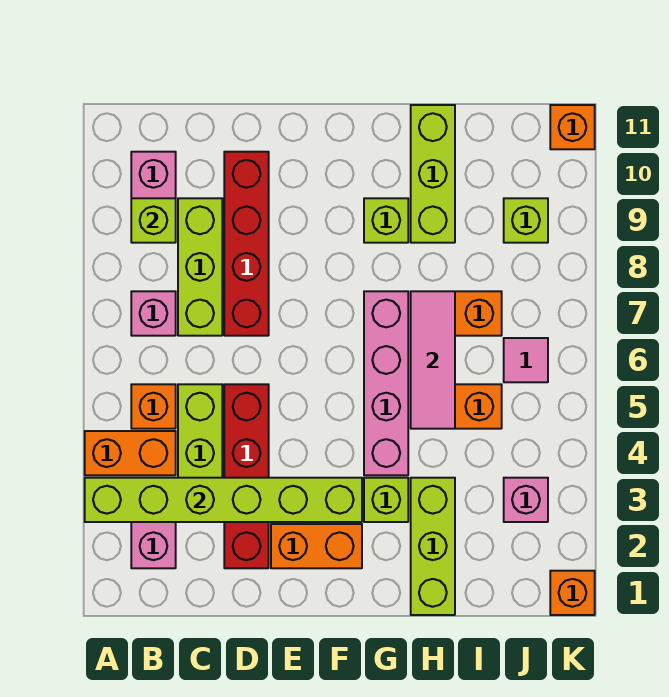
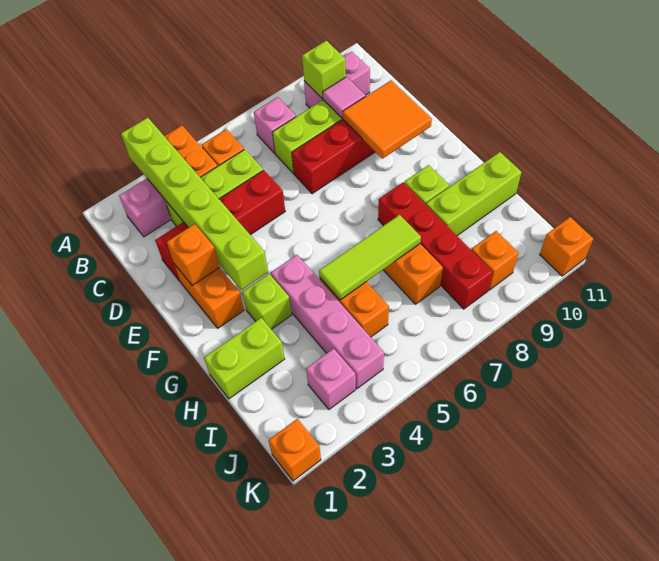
none -> orange tile D9:E10 level 2
none -> orange brick E2 level 2
pink brick G4:G7 level 1 -> pink brick G4:J4 level 1
none -> red brick G8:J8 level 1
lime brick H1:H3 level 1 -> lime brick H1:H2 level 1
pink tile H5:H7 level 2 -> lime tile H5:H7 level 2
pink tile J6 level 1 -> pink tile C9 level 2
lime brick J9 level 1 -> orange brick J9 level 1

